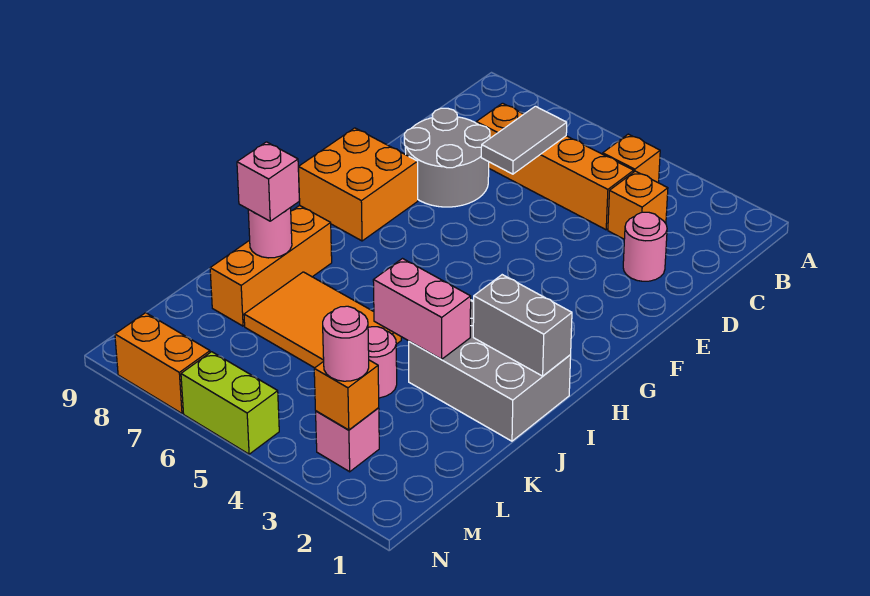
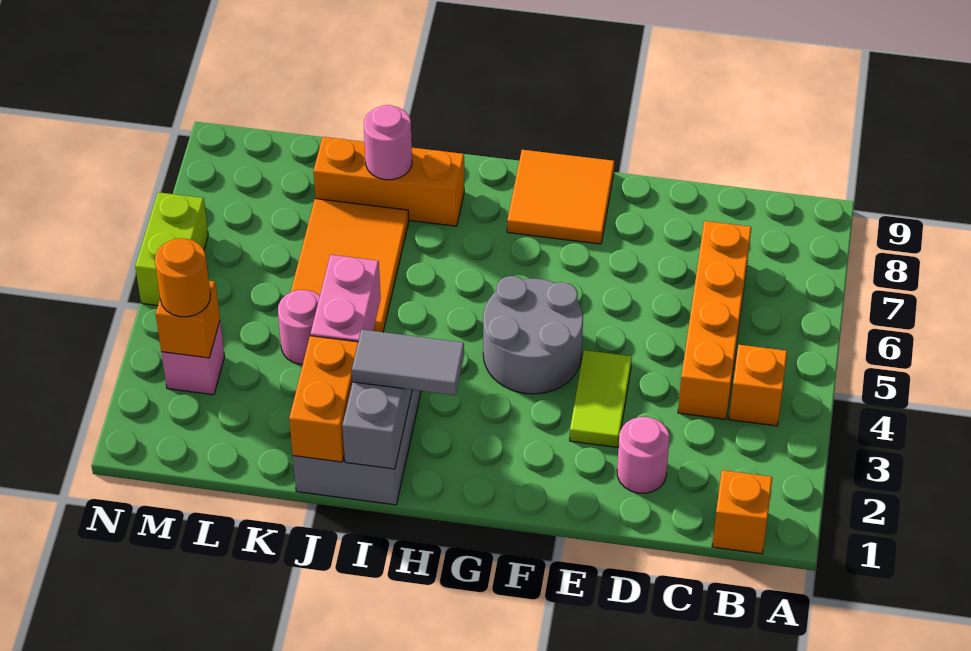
orange brick C3 level 1 -> orange brick B1 level 1
grey tile C6:D6 level 2 -> grey tile H2:I2 level 3
grey round brick D7:E8 level 1 -> grey round brick F4:G5 level 1
none -> lime tile E3:E4 level 1
orange brick F8:G9 level 1 -> orange tile F8:G9 level 1
pink brick J8 level 3 -> none
pink round brick M3 level 3 -> orange round brick M3 level 3
orange brick N7:N8 level 1 -> orange brick J1:J2 level 2

